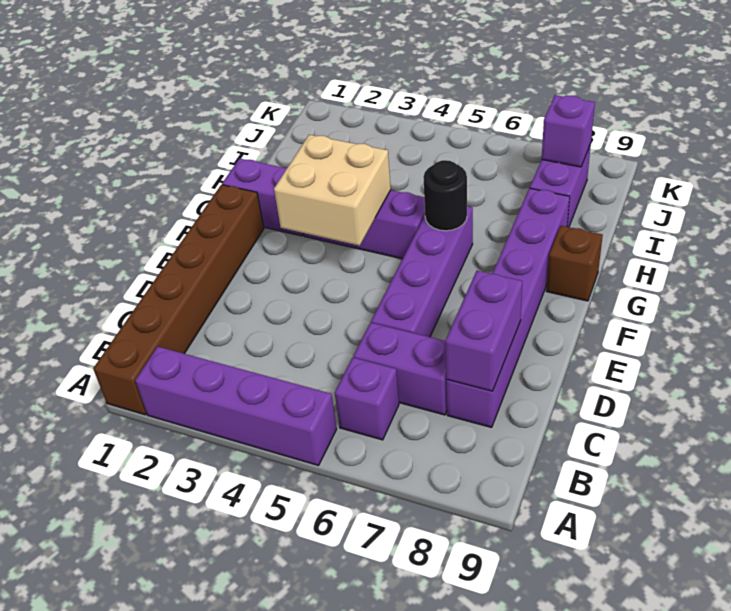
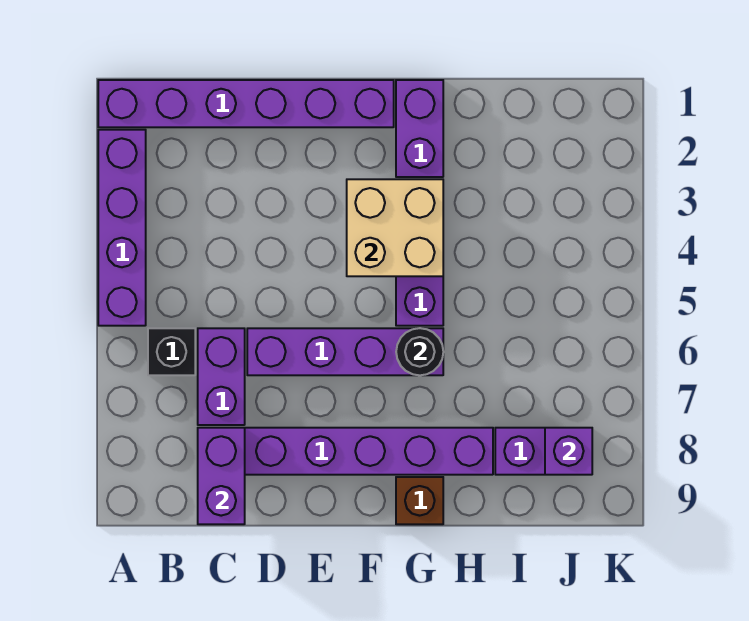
brown brick A1:F1 level 1 -> purple brick A1:F1 level 1
purple brick B6 level 1 -> black brick B6 level 1
purple brick C8:D8 level 2 -> purple brick C8:C9 level 2

